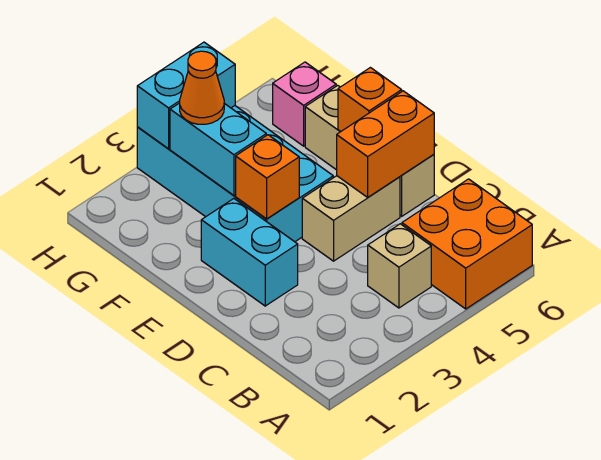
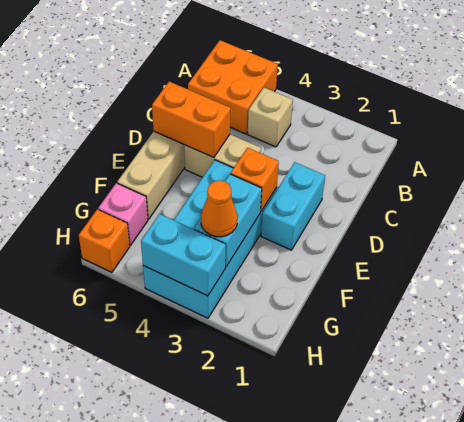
orange brick E6 level 2 -> orange brick H6 level 1

